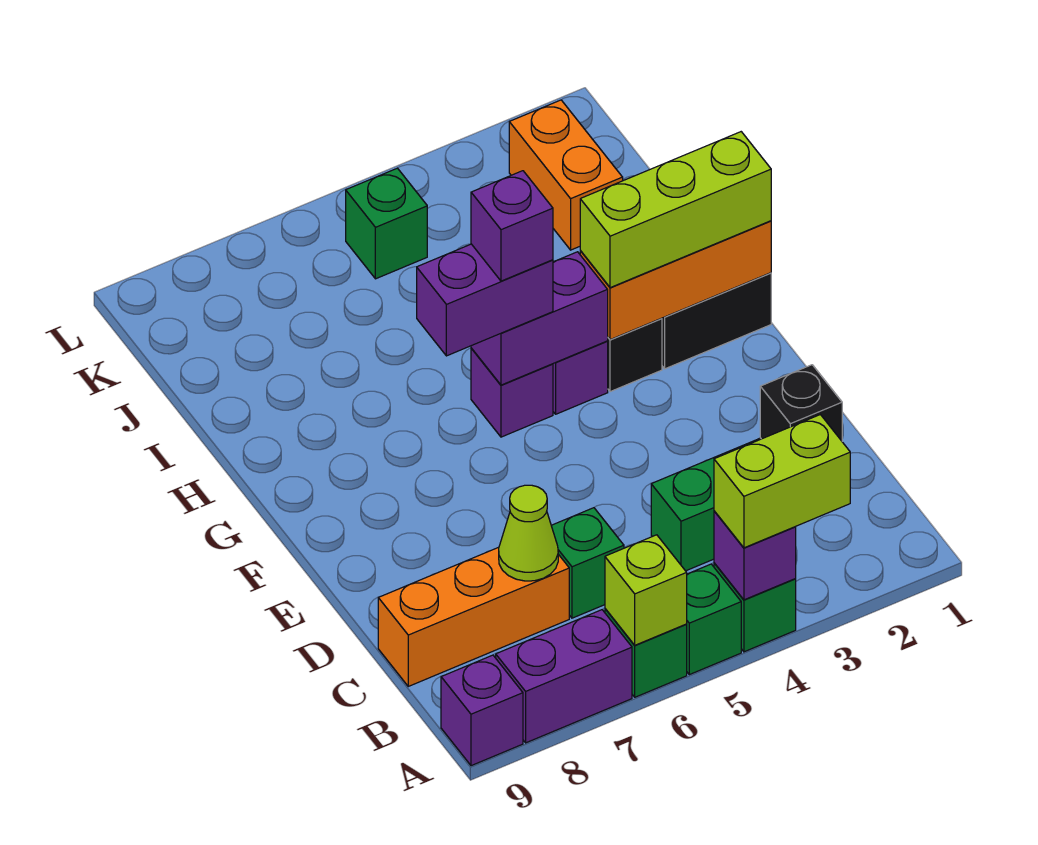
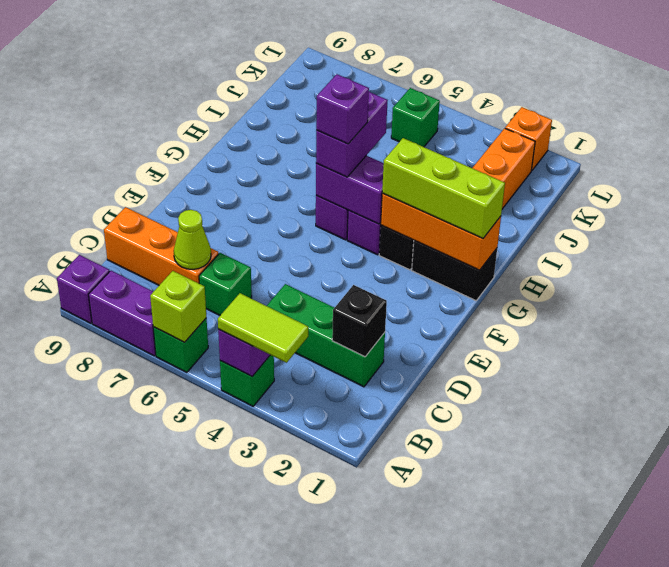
lime brick A3:A4 level 3 -> lime tile A3:A4 level 3
green brick A5 level 1 -> none
purple brick G5:G6 level 3 -> purple brick G5:H5 level 3
none -> orange brick L2 level 1

